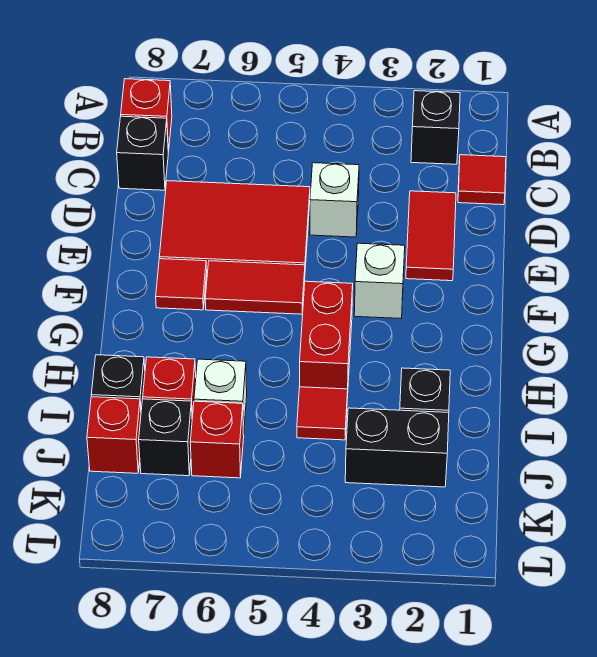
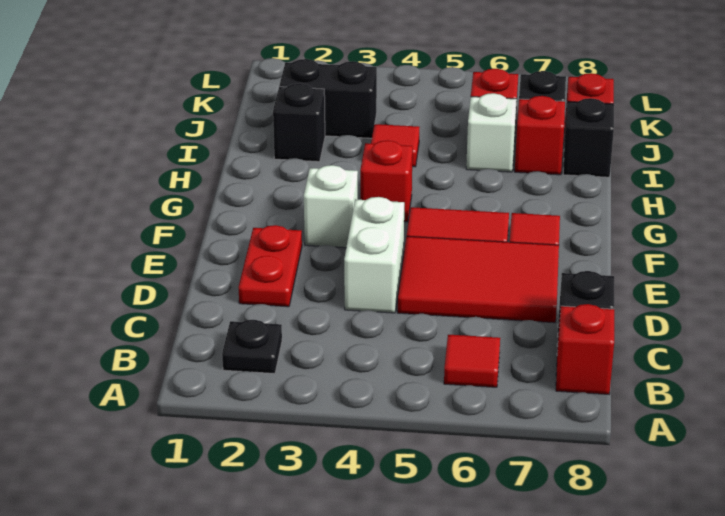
black brick B2 level 1 -> black plate B2 level 1
red tile C1 level 1 -> red tile B6 level 1
red tile D2:E2 level 1 -> red plate D2:E2 level 1
white brick D4 level 1 -> white brick D4:E4 level 1
red brick G4:H4 level 1 -> red brick G4 level 1

